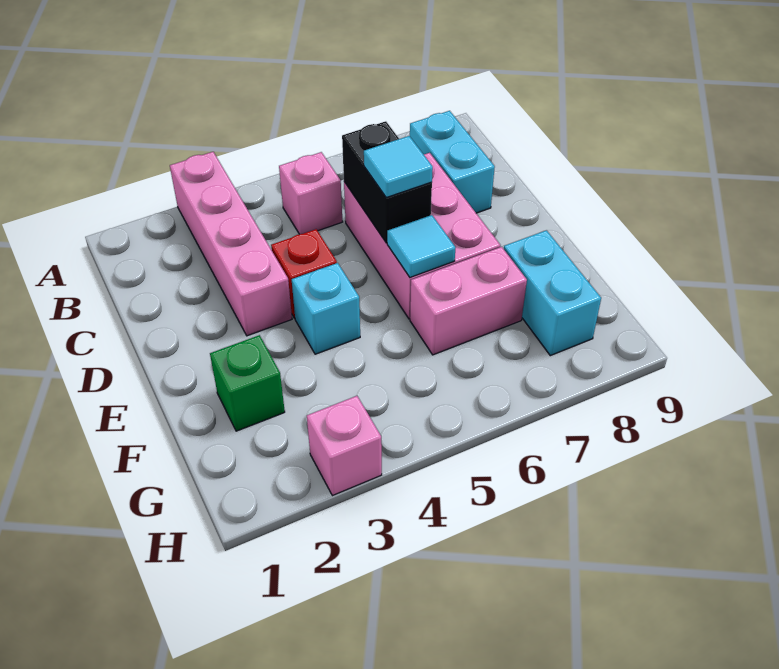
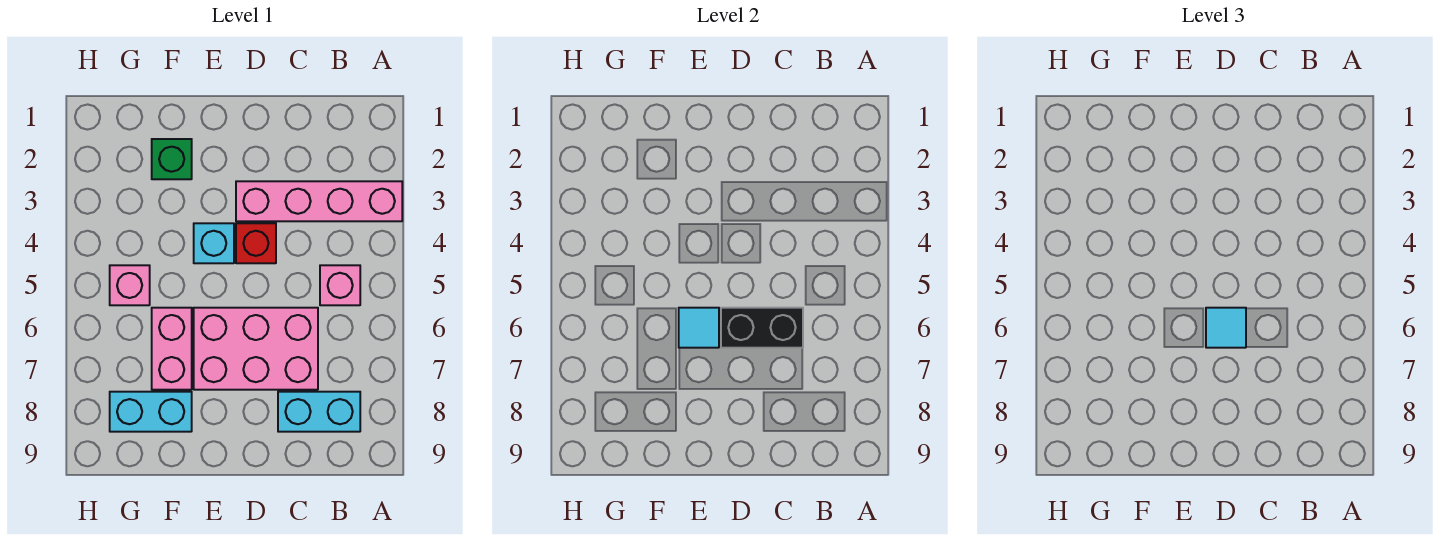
pink brick H3 level 1 -> pink brick G5 level 1

